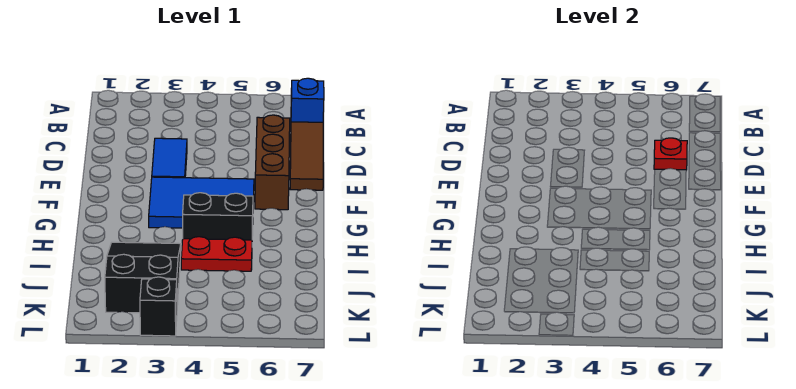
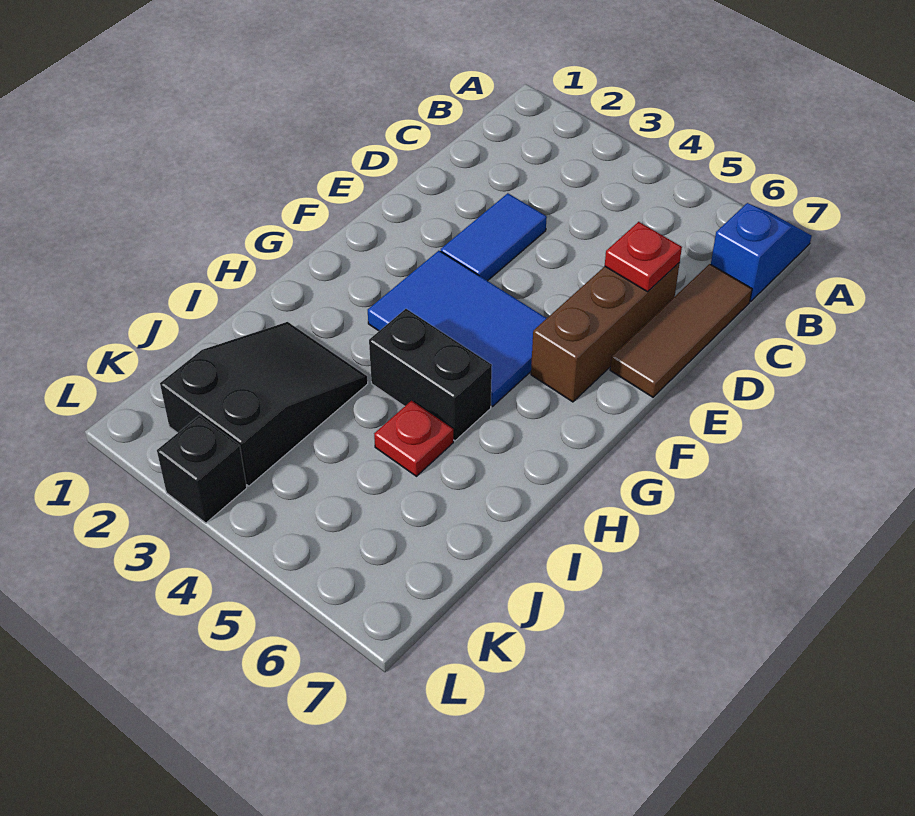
red plate I4:I5 level 1 -> red plate I5 level 1

